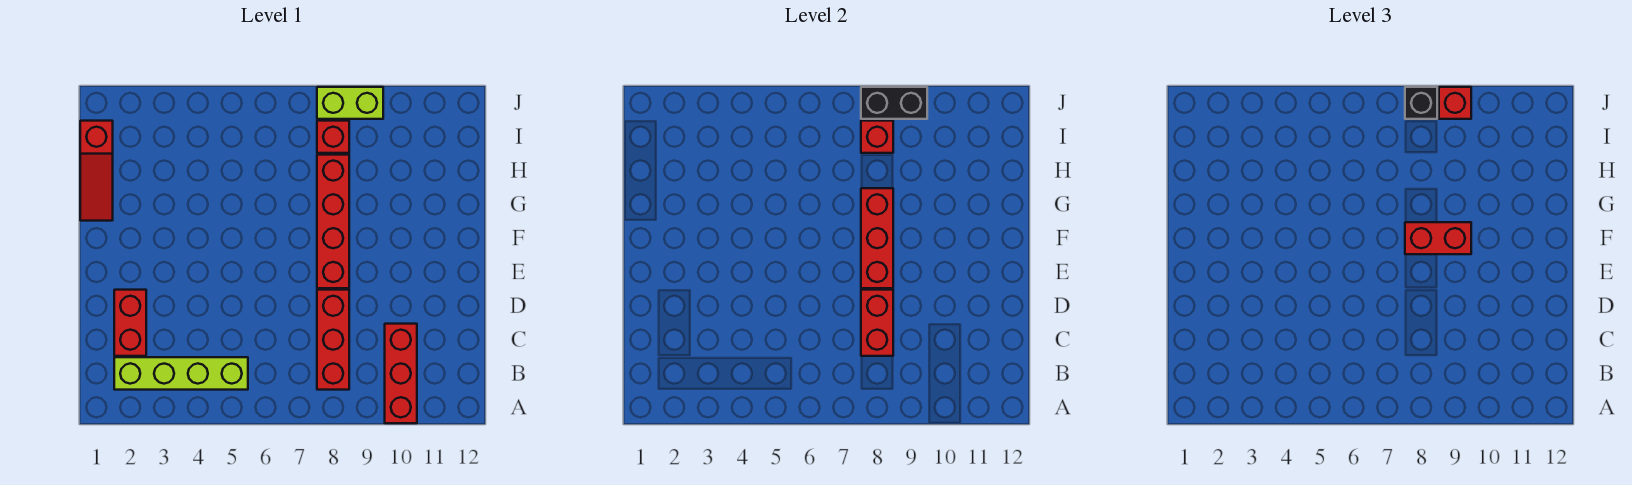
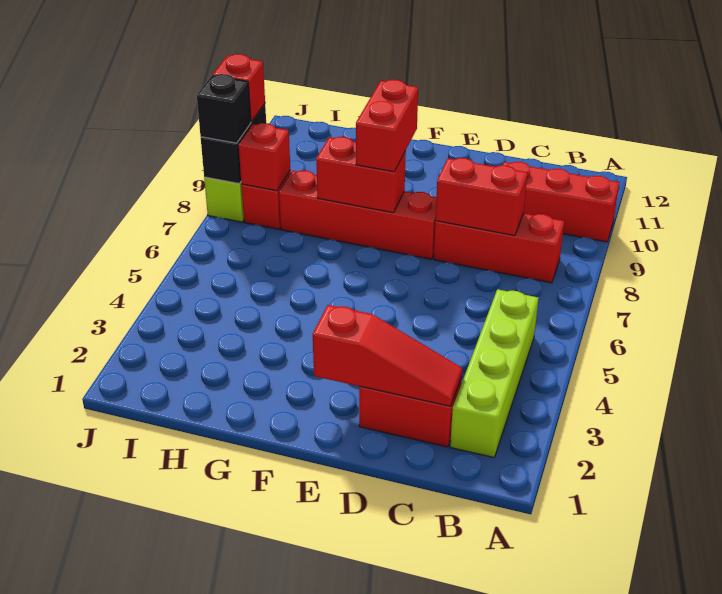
red brick E8:G8 level 2 -> red brick F8:G8 level 2
red slope G1:I1 level 1 top I -> red slope C2:E2 level 2 top E

